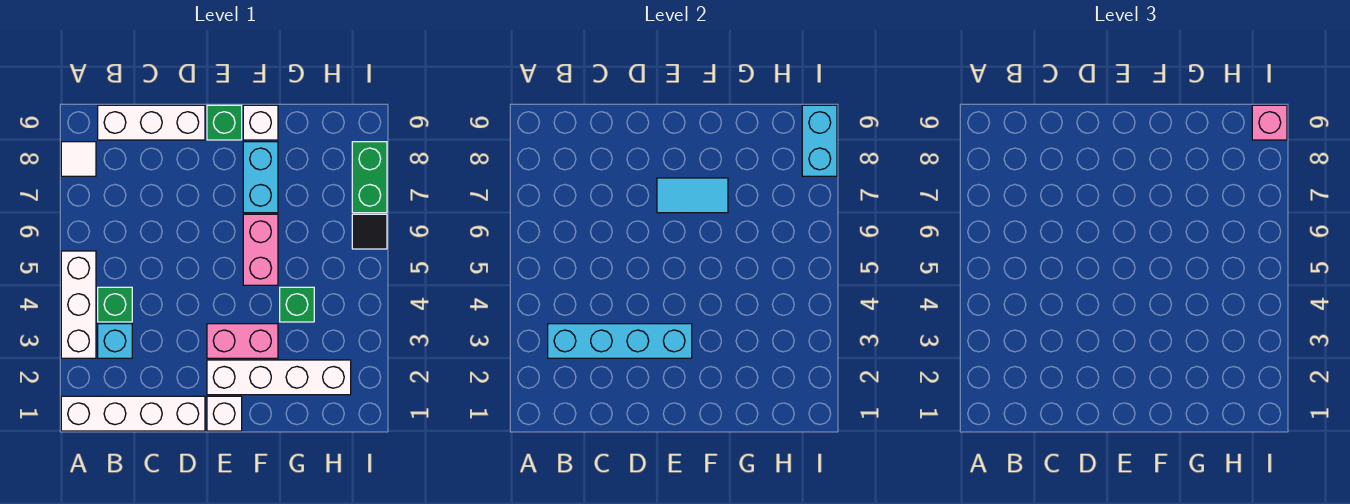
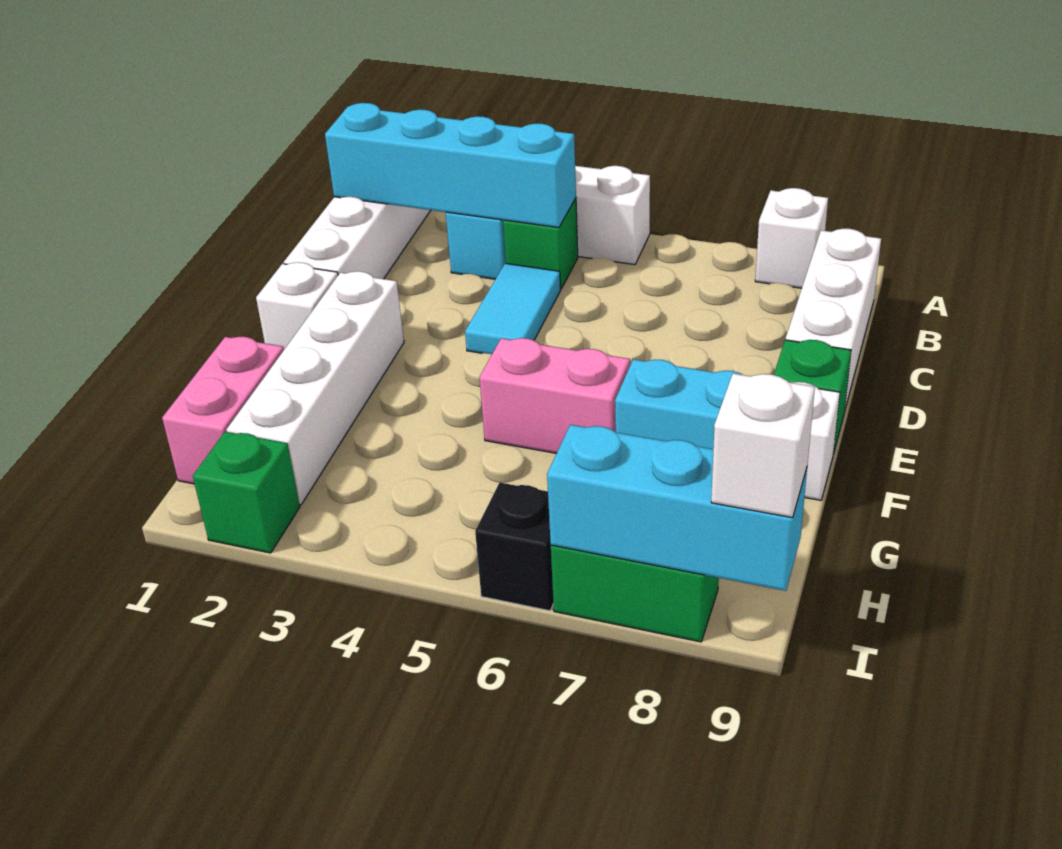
white tile A8 level 1 -> white brick A8 level 1
cyan brick B3:E3 level 2 -> cyan brick B1:B4 level 2
pink brick E3:F3 level 1 -> pink brick G1:H1 level 1
cyan tile E7:F7 level 2 -> cyan tile C4:D4 level 1
green brick G4 level 1 -> green brick I2 level 1
black tile I6 level 1 -> black brick I6 level 1
cyan brick I8:I9 level 2 -> cyan brick I7:I9 level 2
pink brick I9 level 3 -> white brick I9 level 3

